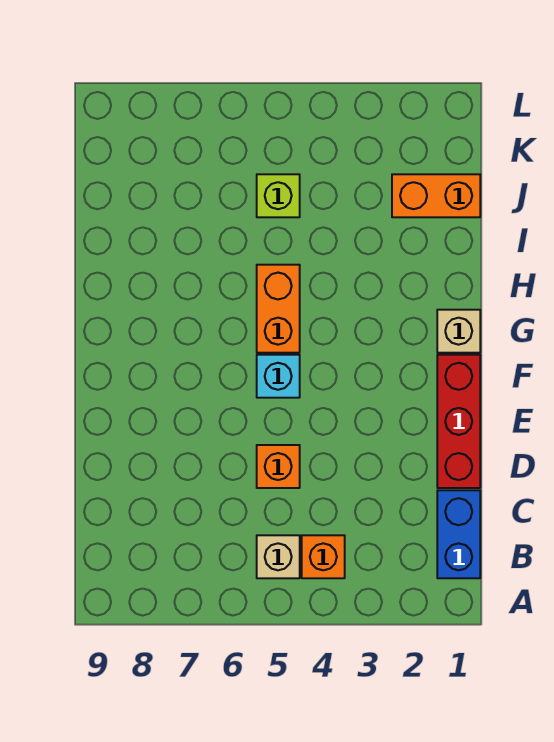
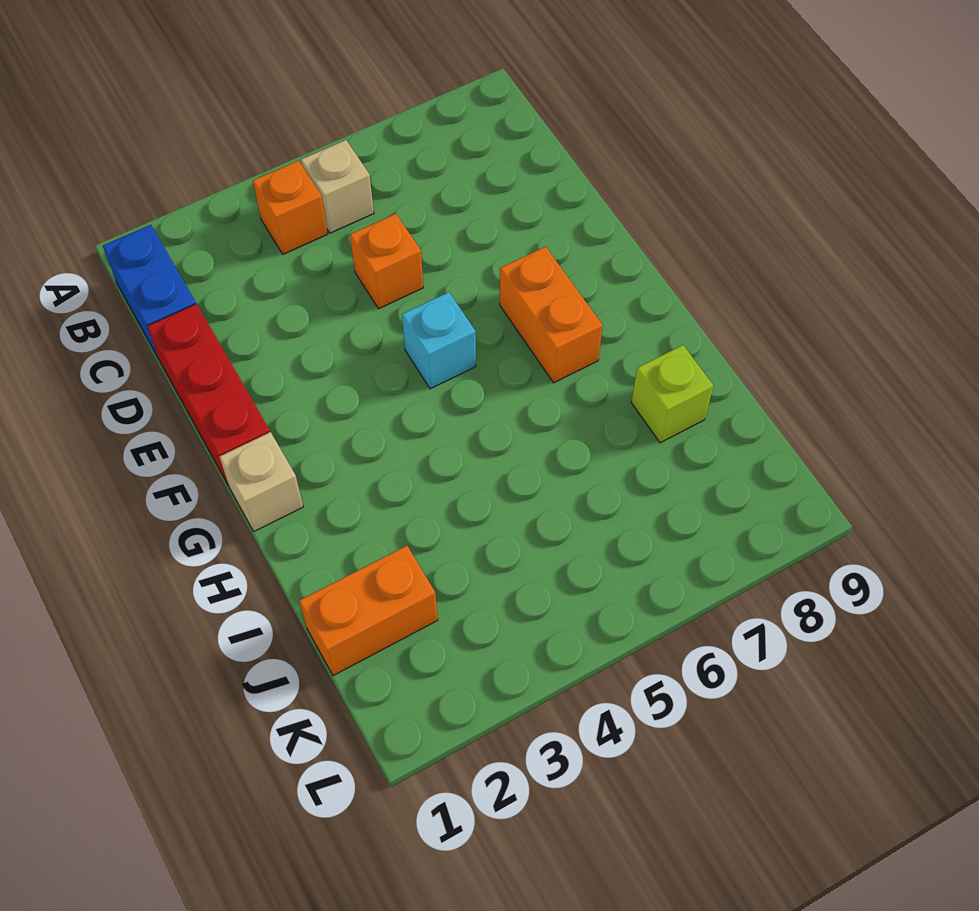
orange brick G5:H5 level 1 -> orange brick F7:G7 level 1
lime brick J5 level 1 -> lime brick I8 level 1

